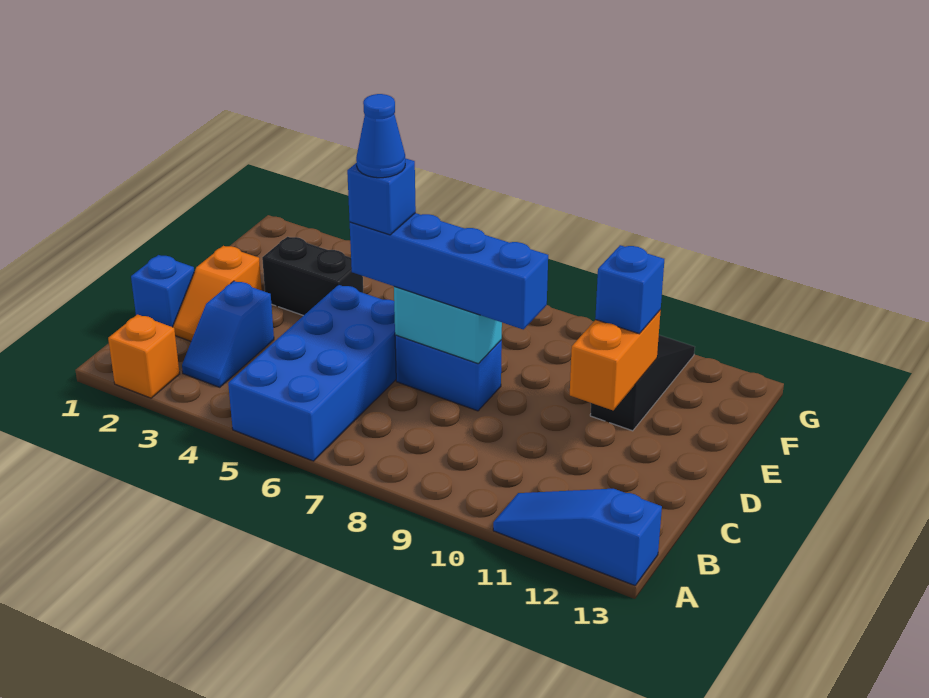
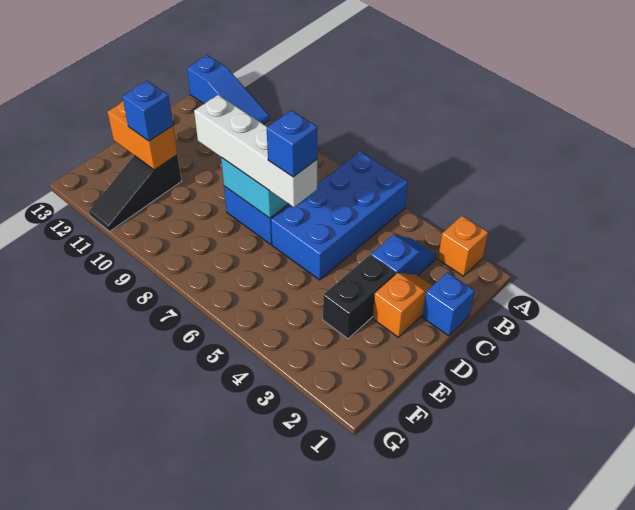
blue brick D6:D9 level 3 -> white brick D6:D9 level 3
blue cone D6 level 5 -> none
orange brick D11:E11 level 2 -> orange brick E11:E12 level 2
black brick E3:E4 level 1 -> black brick D3:E3 level 1

